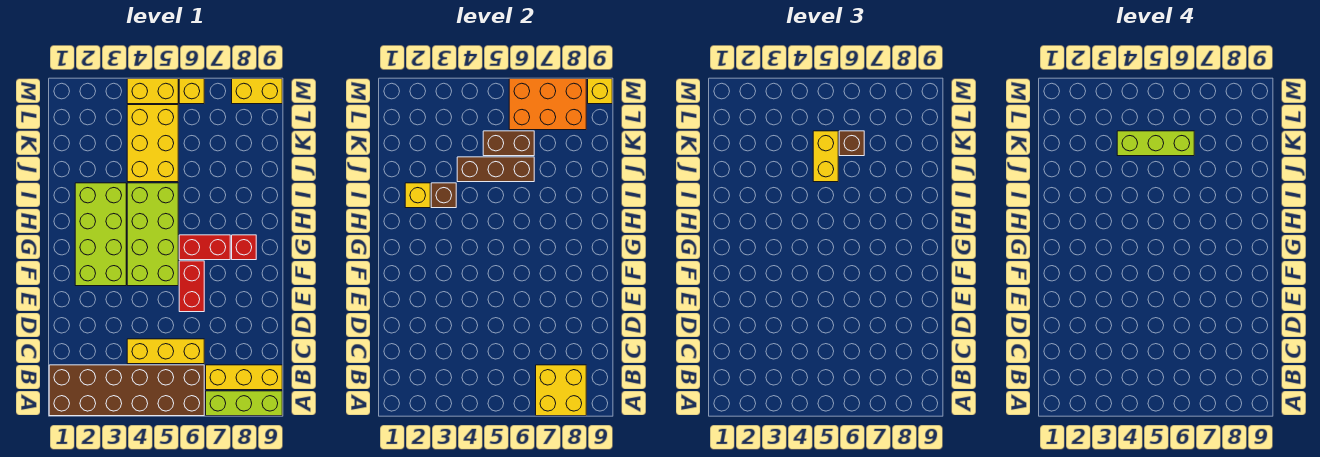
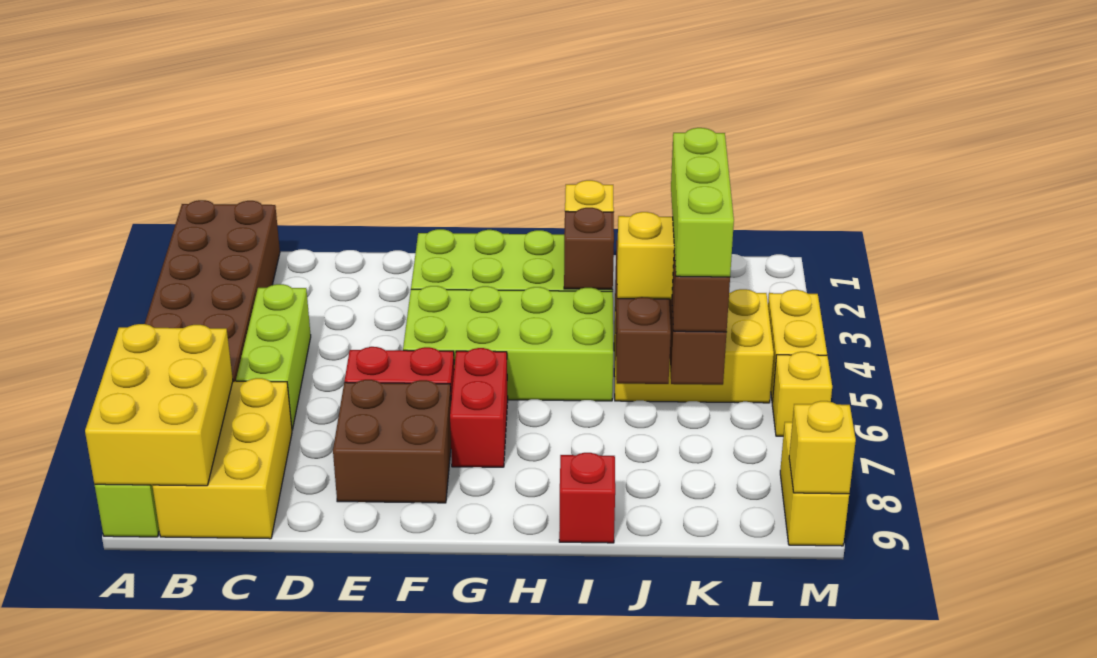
yellow brick A7:B8 level 2 -> yellow brick A7:B9 level 2
yellow brick B7:B9 level 1 -> yellow brick B7:C9 level 1
yellow brick C4:C6 level 1 -> lime brick C4:C6 level 1
none -> brown brick E7:F8 level 1
red brick G8 level 1 -> red brick I9 level 1
orange brick L6:M8 level 2 -> none

